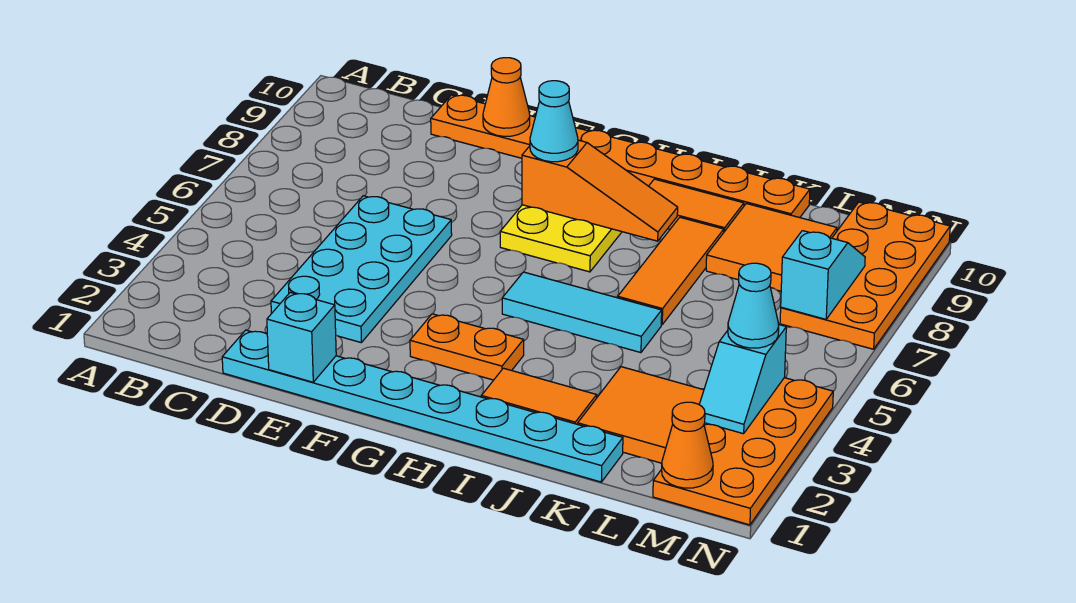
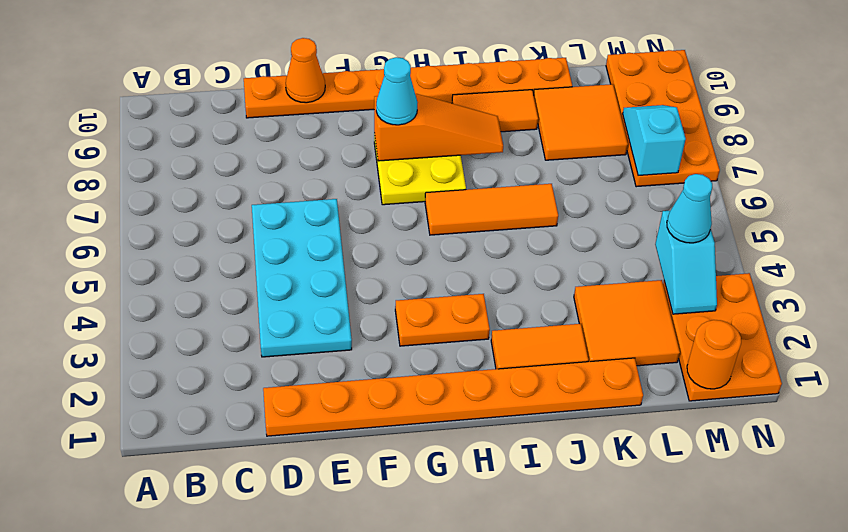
cyan plate D1:K1 level 1 -> orange plate D1:K1 level 1
cyan brick E1 level 2 -> none
cyan tile H5:J5 level 1 -> none
orange tile J6:J8 level 1 -> orange tile H6:J6 level 1
orange plate M1:N4 level 1 -> orange plate M1:N3 level 1
orange cone M1 level 2 -> orange round brick M1 level 2

